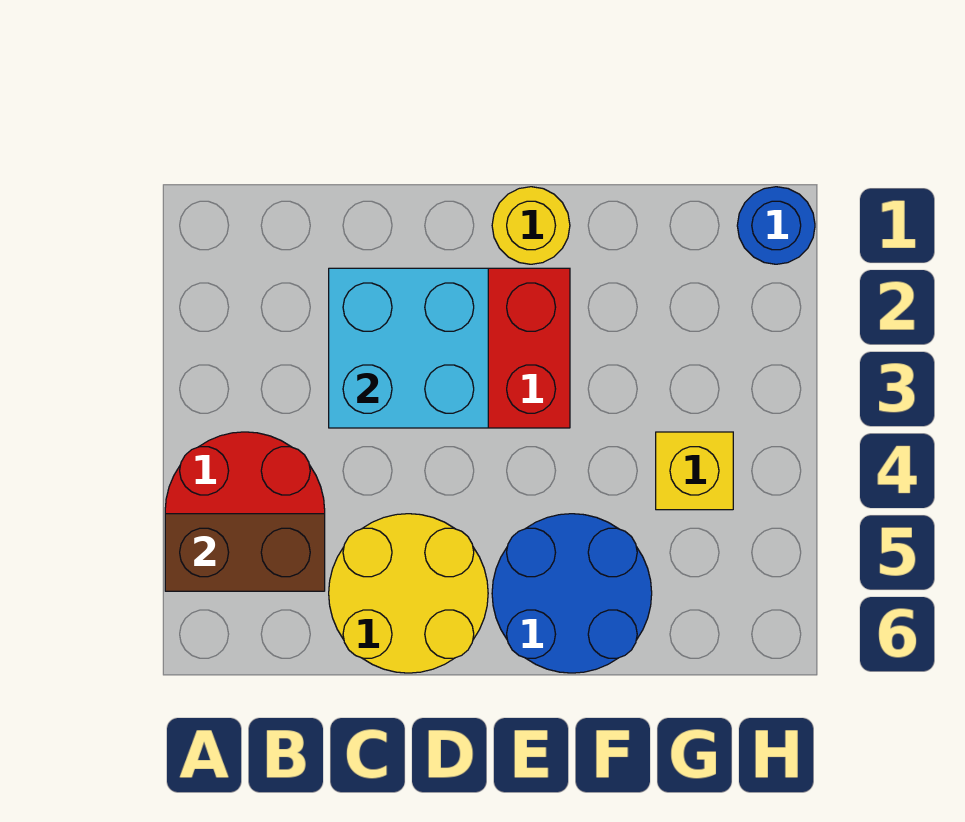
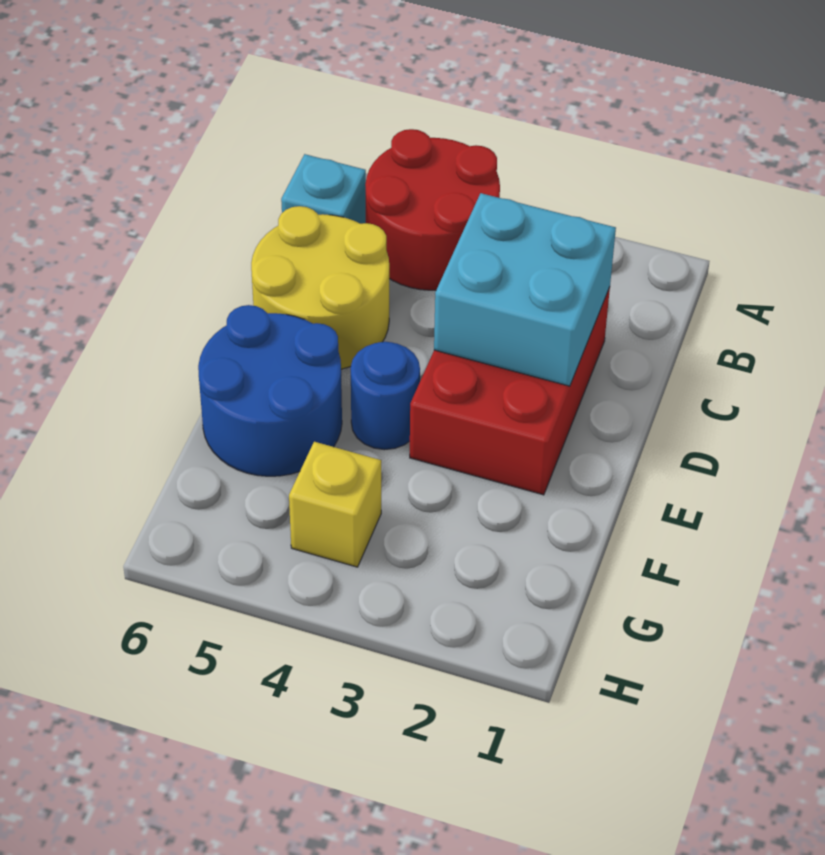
brown brick A5:B5 level 2 -> none
none -> cyan brick B6 level 1
yellow round brick E1 level 1 -> none
blue round brick H1 level 1 -> blue round brick E4 level 1

